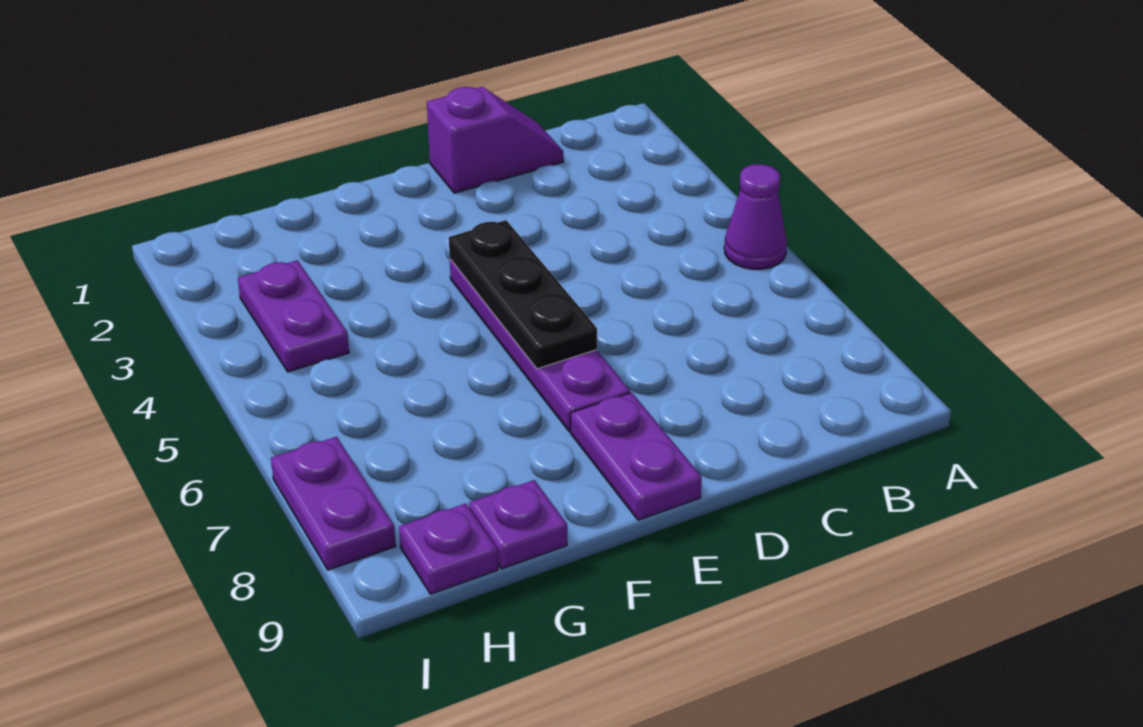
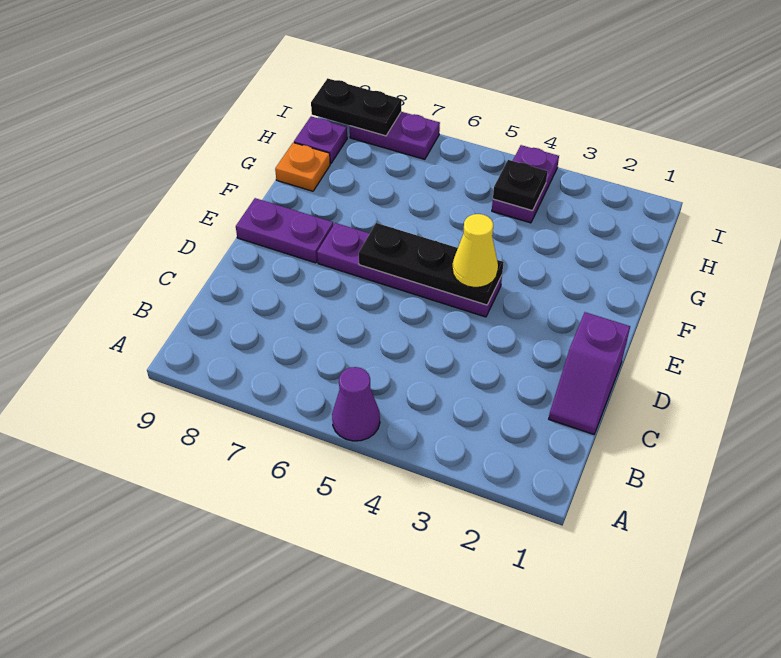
none -> yellow cone E4 level 3
purple plate G9 level 1 -> orange plate G9 level 1
purple plate H3:H4 level 1 -> purple plate H4:I4 level 1
none -> black plate H4 level 2
none -> black plate I8:I9 level 2

